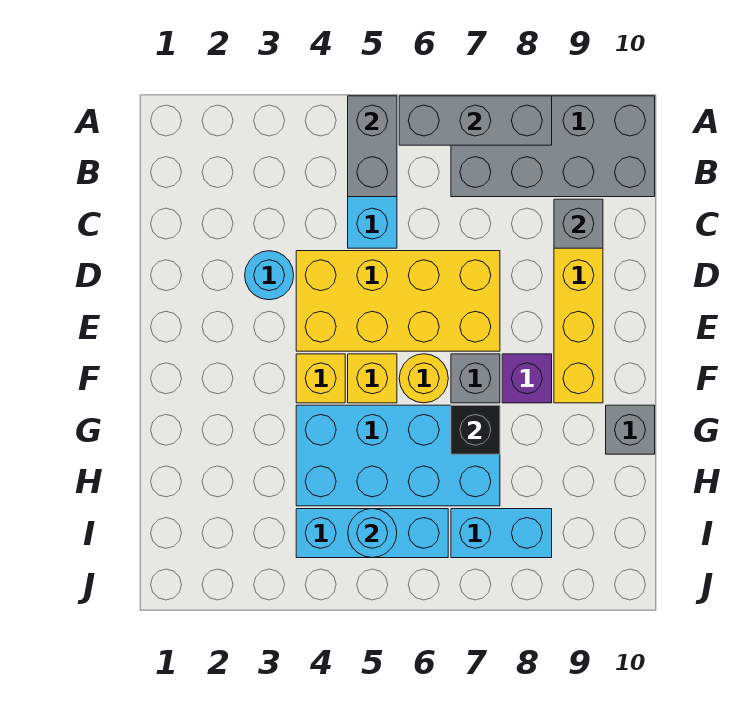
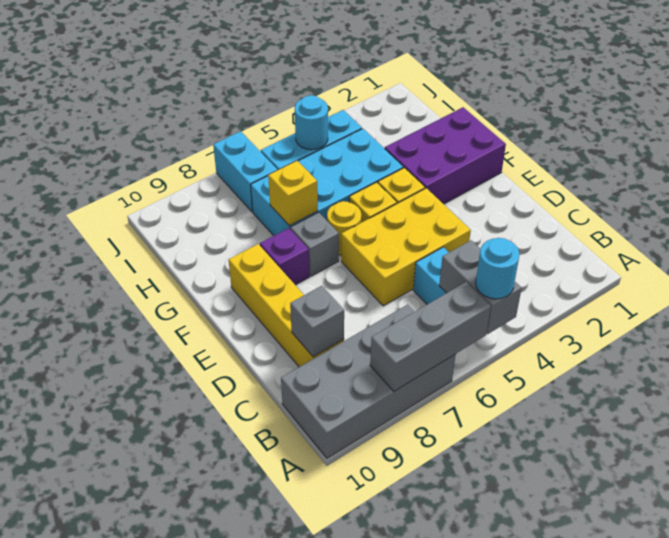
cyan round brick D3 level 1 -> cyan round brick A5 level 3
yellow brick D4:E7 level 1 -> yellow brick D4:E6 level 1
none -> purple brick F1:G3 level 1
black brick G7 level 2 -> yellow brick G7 level 2
grey brick G10 level 1 -> none
cyan brick I7:I8 level 1 -> cyan brick I7:J7 level 1

